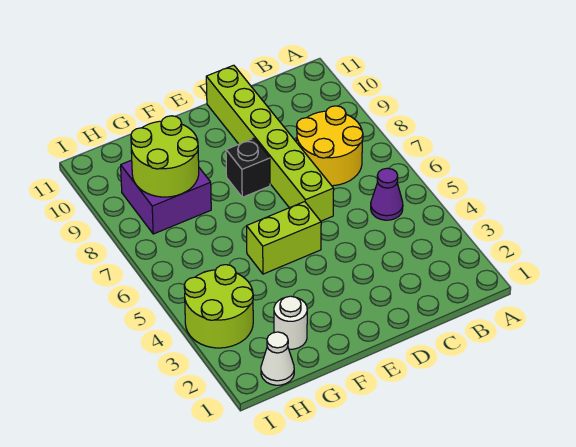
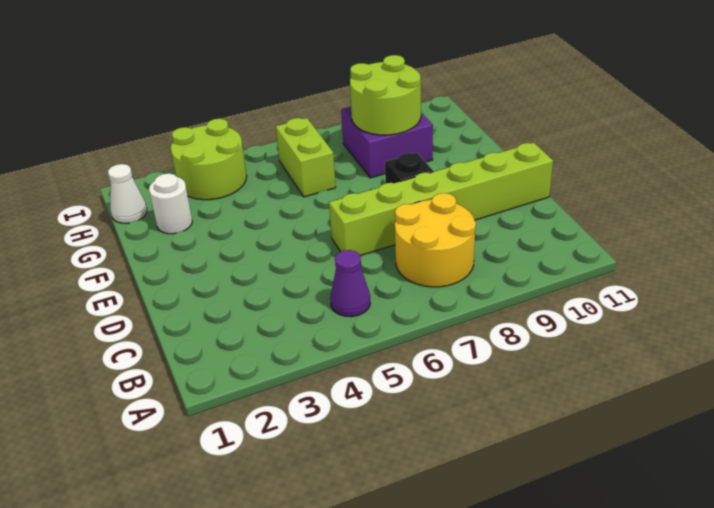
lime brick E5:F5 level 1 -> lime brick G6:H6 level 1

